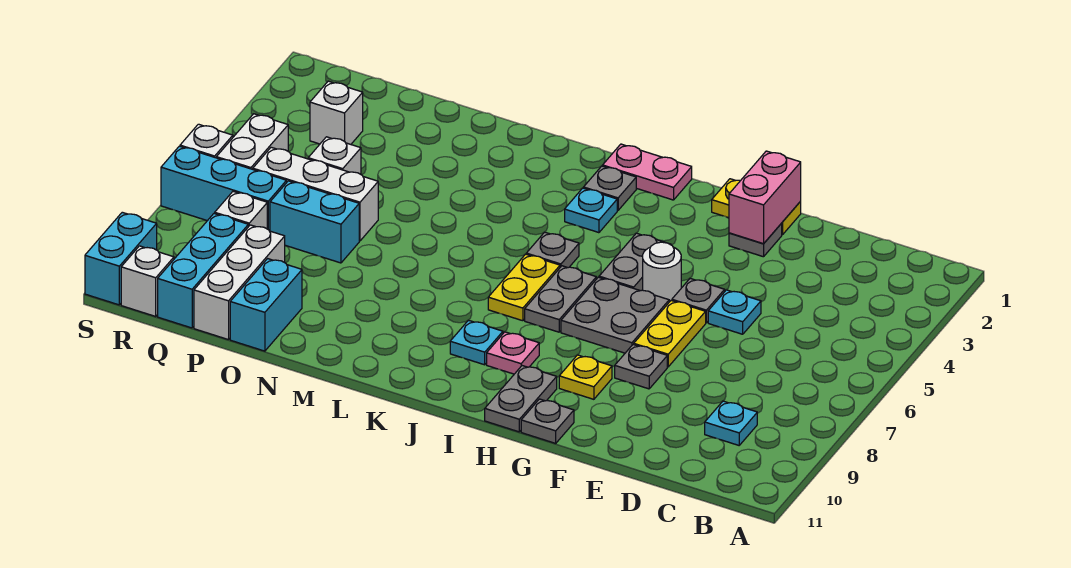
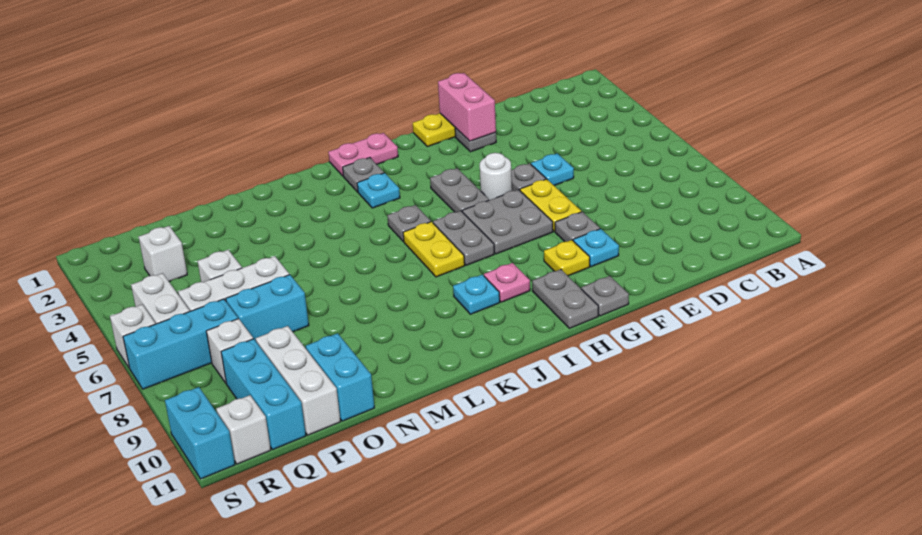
cyan plate C9 level 1 -> cyan plate F9 level 1

